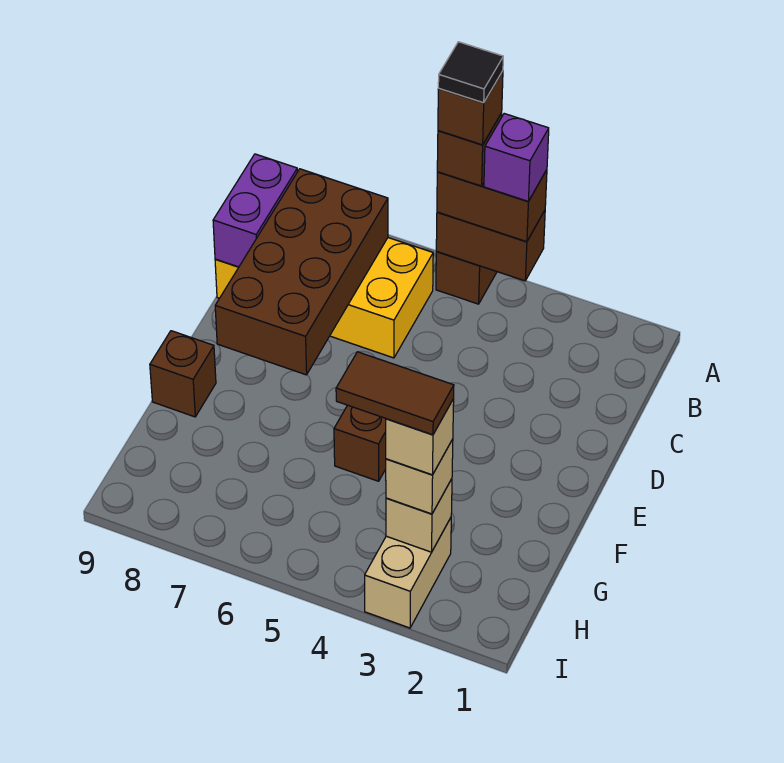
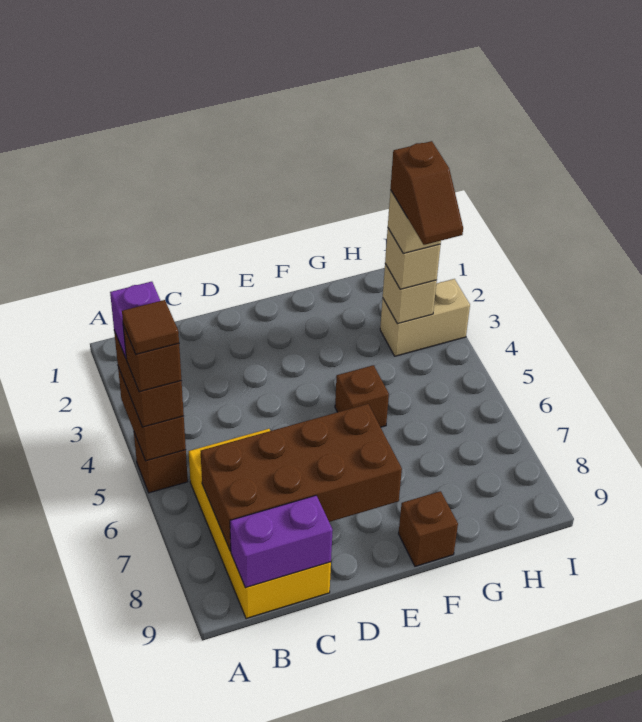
brown brick A5 level 5 -> brown tile A5 level 5
black tile A5 level 6 -> none
brown tile H3:H4 level 5 -> brown slope H3:H4 level 5 top 3

